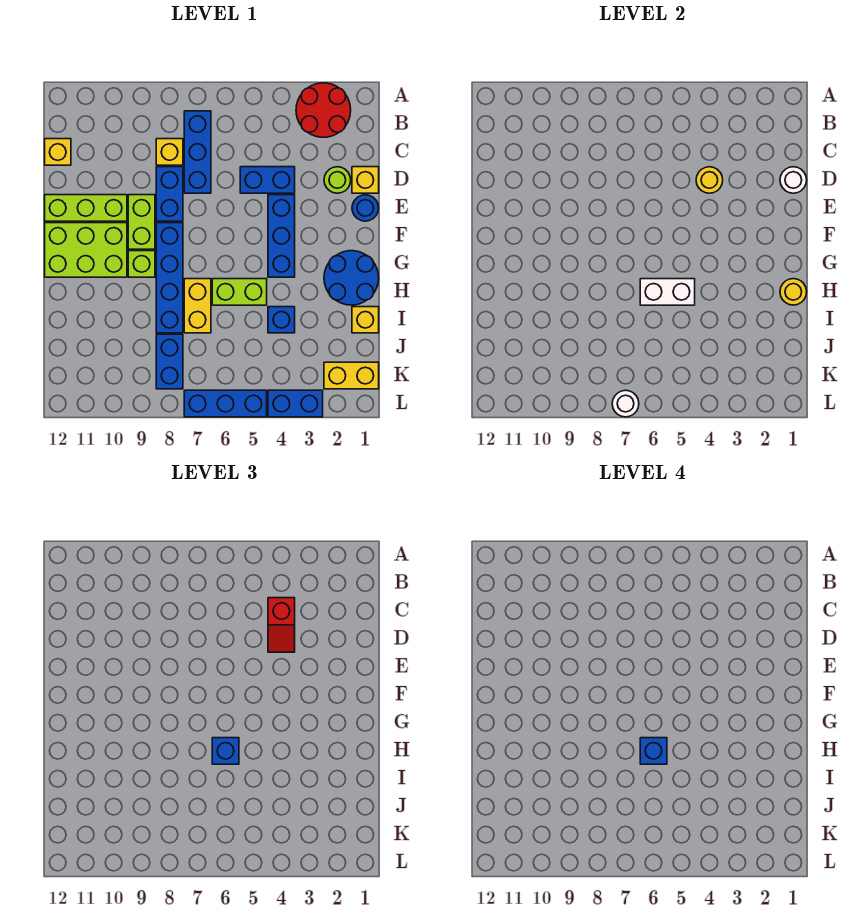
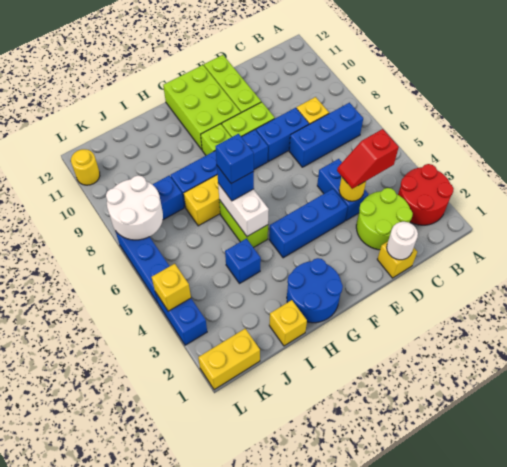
yellow brick C12 level 1 -> yellow brick L4 level 2
lime round brick D2 level 1 -> lime round brick C2:D3 level 1
blue round brick E1 level 1 -> none
yellow round brick H1 level 2 -> yellow round brick L11 level 1
yellow brick K1:K2 level 1 -> yellow brick K1:L1 level 1
white round brick L7 level 2 -> white round brick K7:L8 level 2

